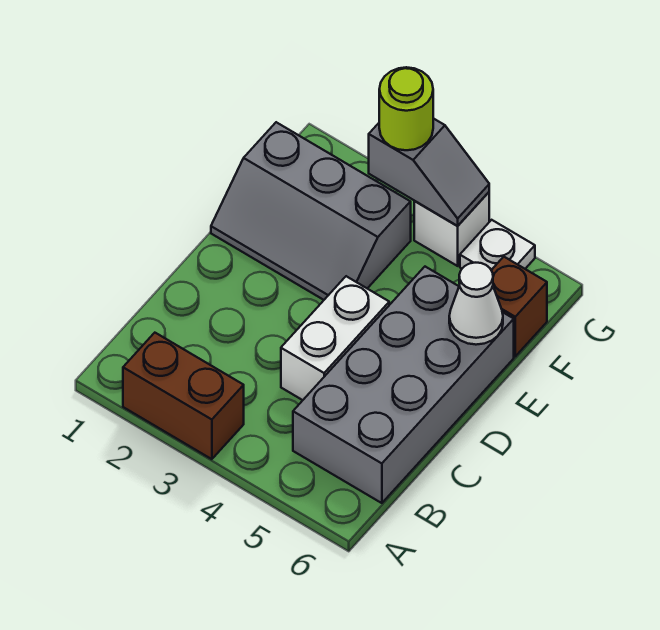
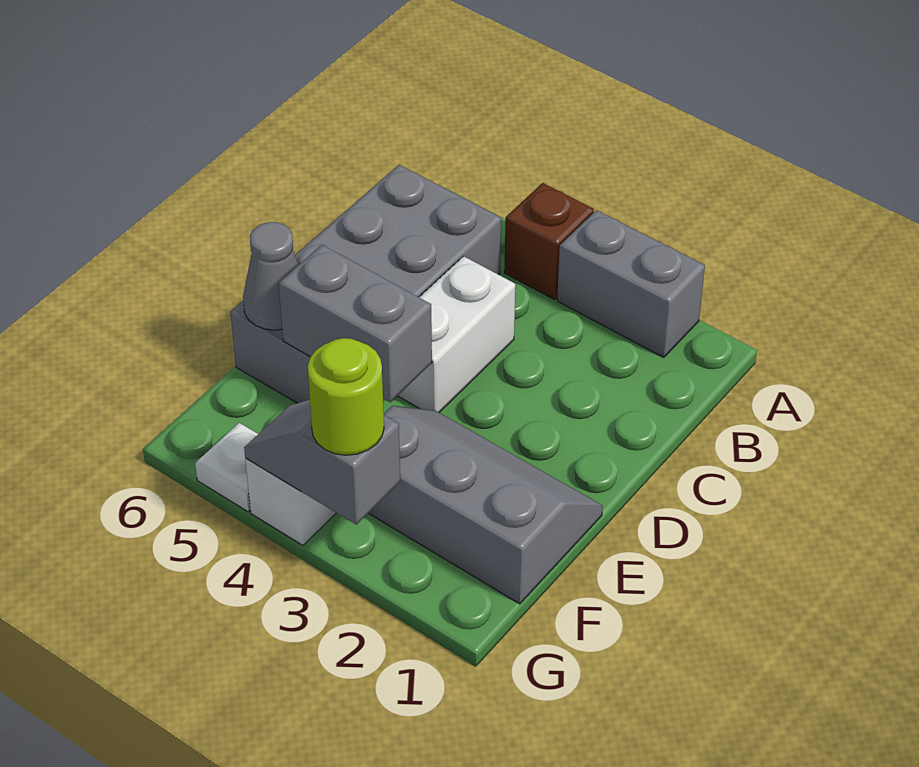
brown brick A2:A3 level 1 -> grey brick A2:A3 level 1
none -> grey brick E4:E5 level 2
white cone E6 level 2 -> grey cone E6 level 2
brown brick F6 level 1 -> brown brick A4 level 1

